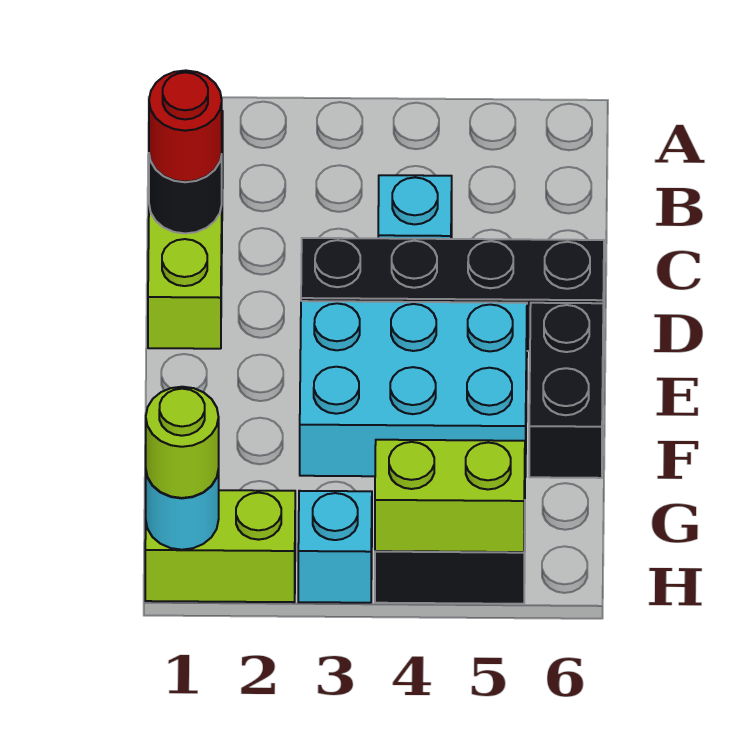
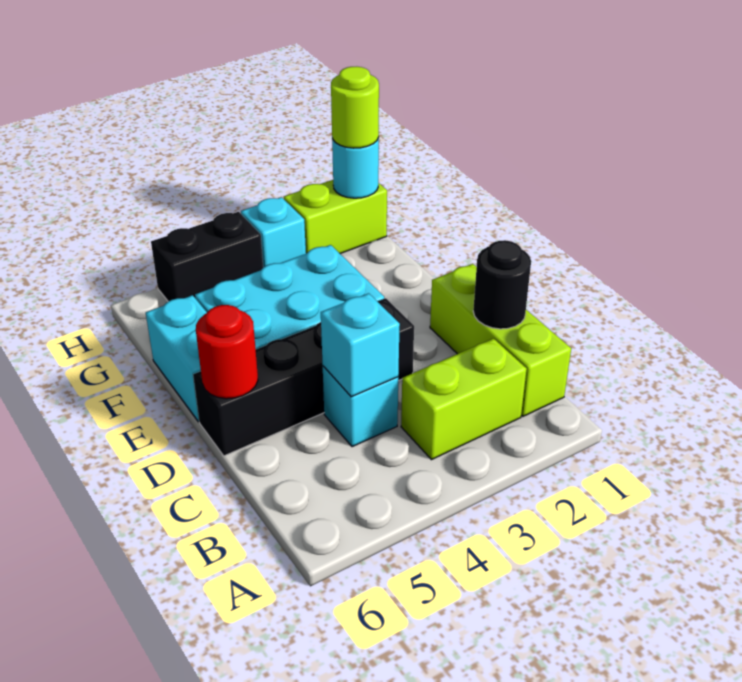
red round brick C1 level 3 -> red round brick D6 level 2
none -> cyan brick C4 level 2
black brick E6:F6 level 1 -> cyan brick E6:F6 level 1
lime brick H4:H5 level 2 -> lime brick B2:B3 level 1

